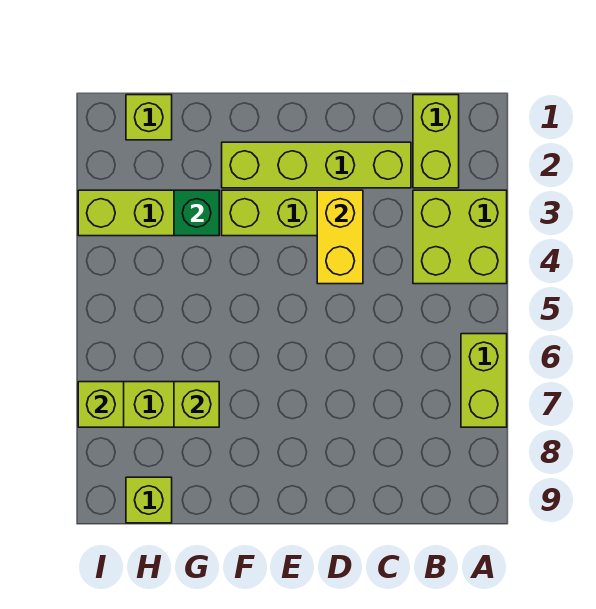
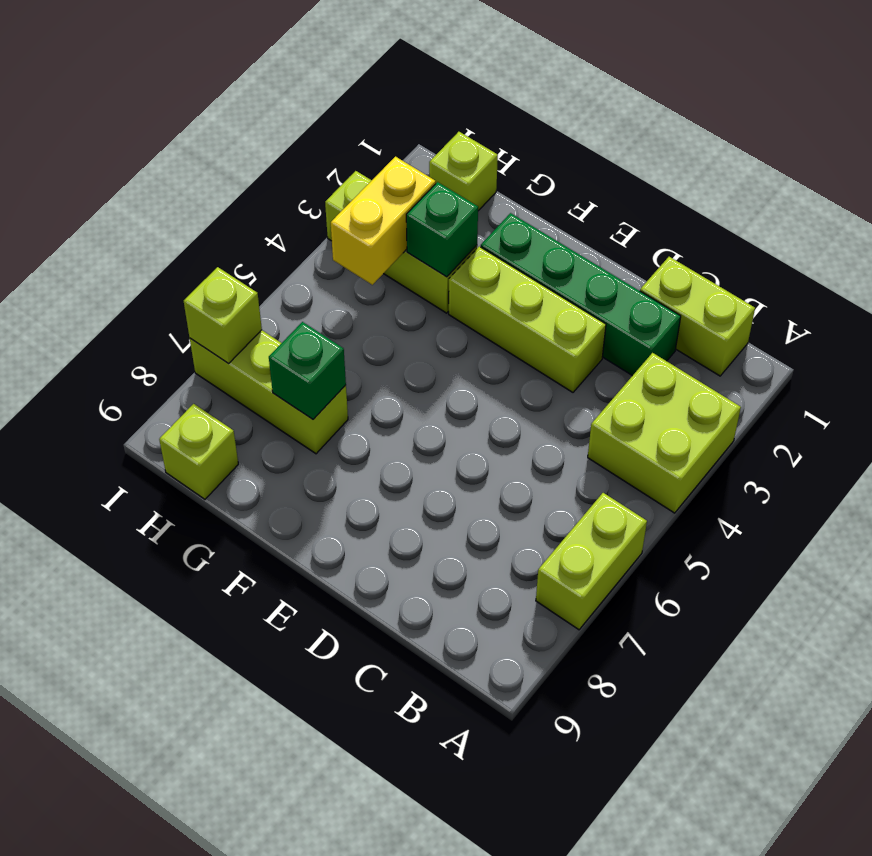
lime brick B1:B2 level 1 -> lime brick B1:C1 level 1
lime brick C2:F2 level 1 -> green brick C2:F2 level 1
yellow brick D3:D4 level 2 -> yellow brick H3:H4 level 2
lime brick G7 level 2 -> green brick G7 level 2

